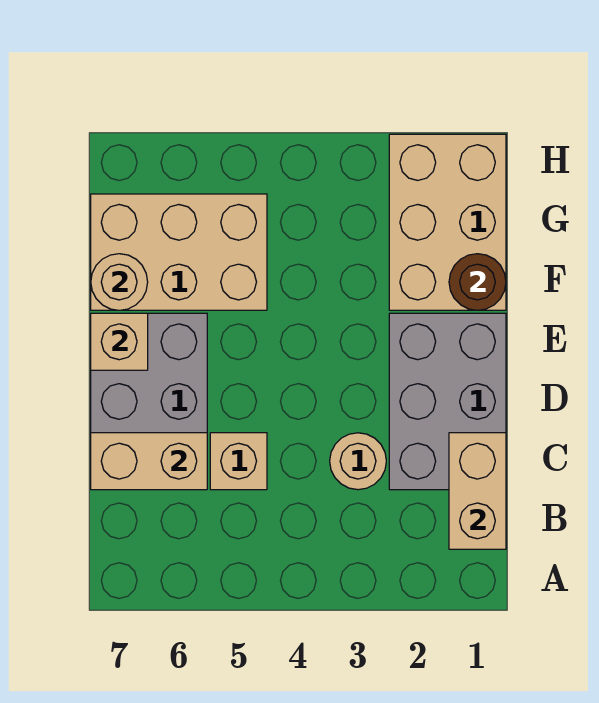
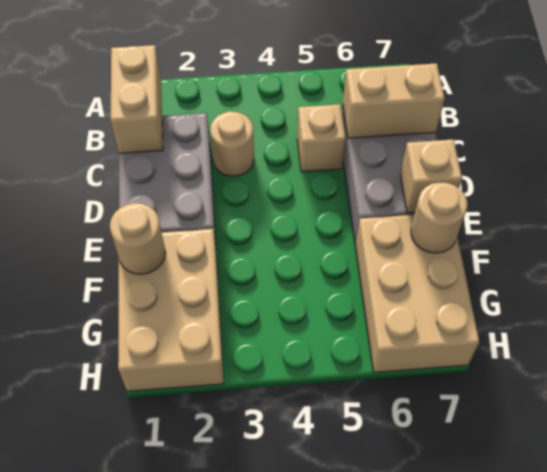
brown round brick F1 level 2 -> tan round brick F1 level 2
tan brick F5:G7 level 1 -> tan brick F6:H7 level 1

